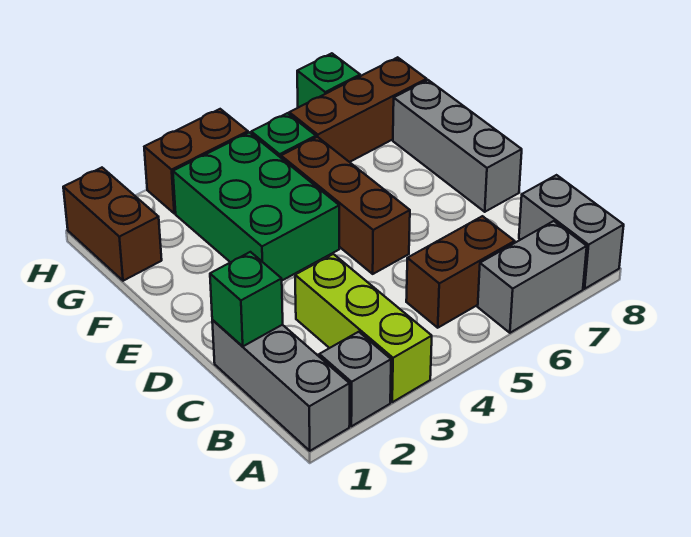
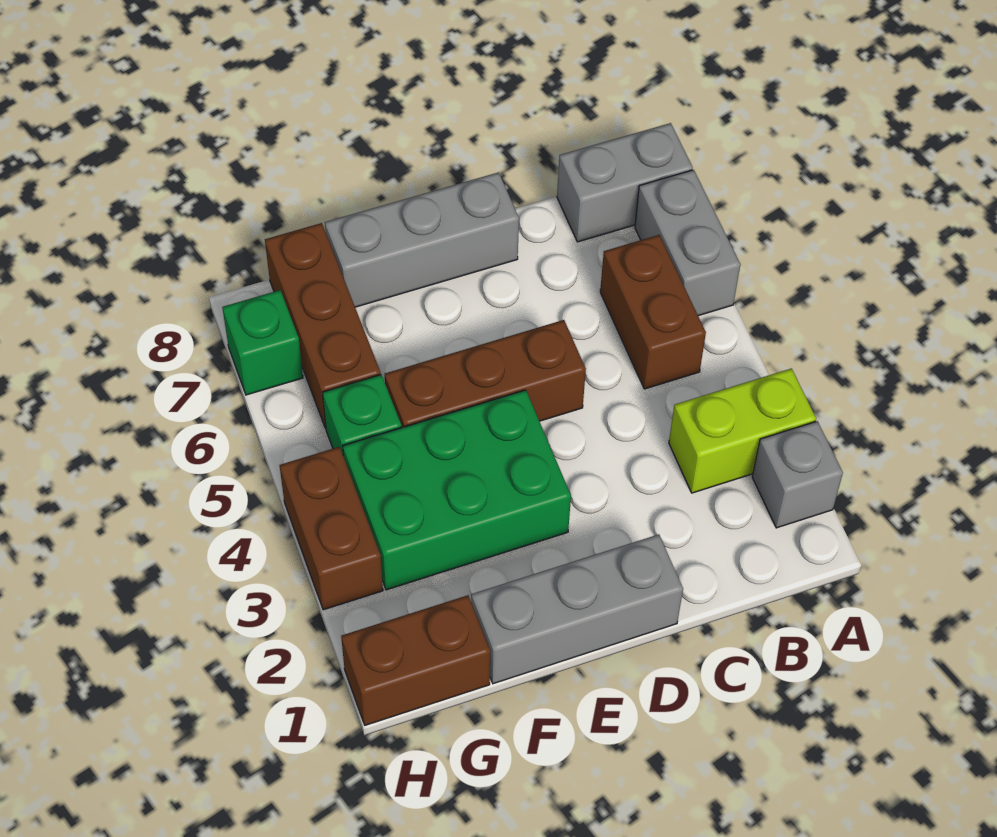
grey brick A1:C1 level 1 -> grey brick D1:F1 level 1
lime brick A3:C3 level 1 -> lime brick A3:B3 level 1
green brick C1 level 2 -> none

